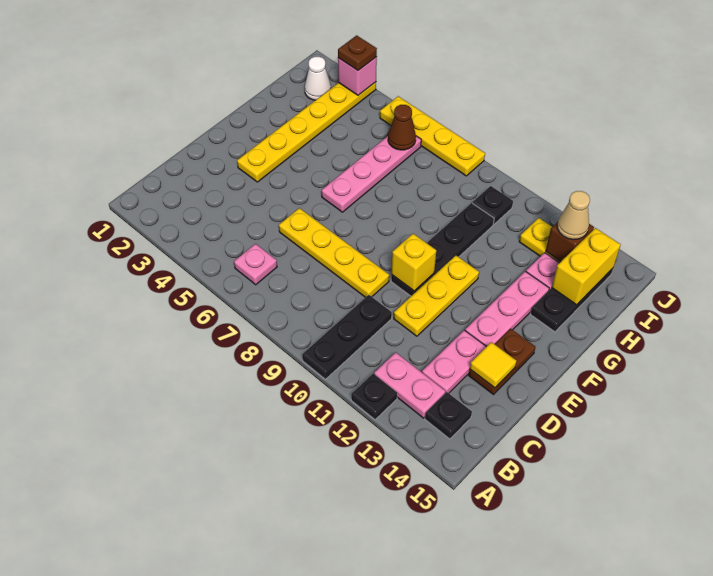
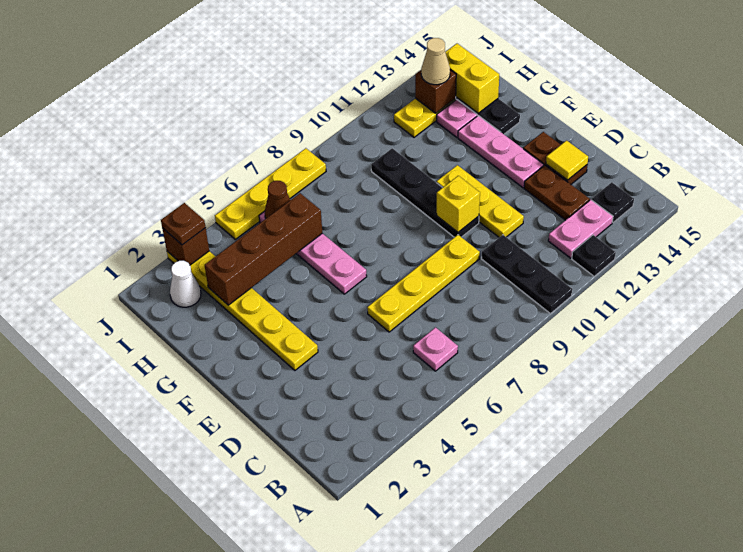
pink plate C13:D13 level 1 -> brown plate C13:D13 level 1
none -> brown brick H3:H6 level 2
black plate I10 level 1 -> none
pink brick J3 level 2 -> brown brick J3 level 2

